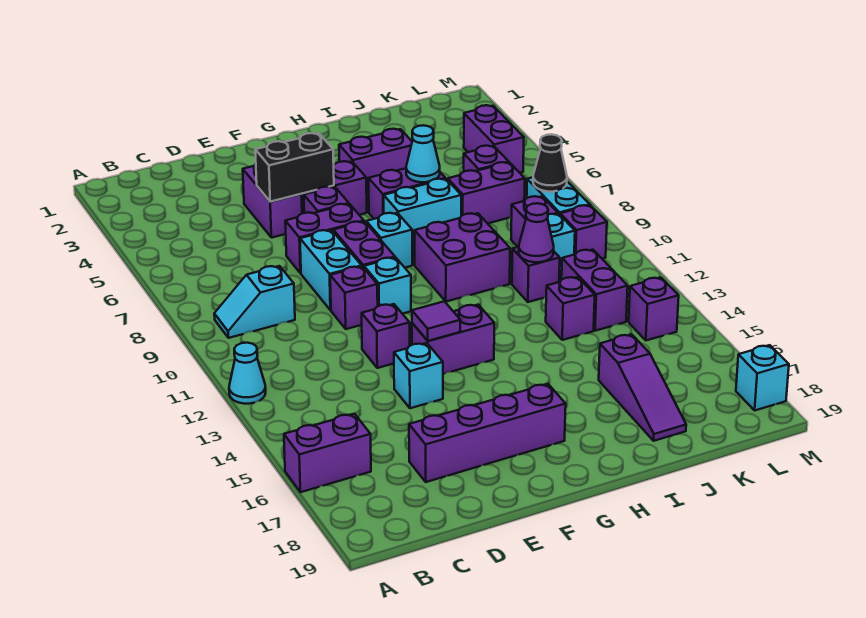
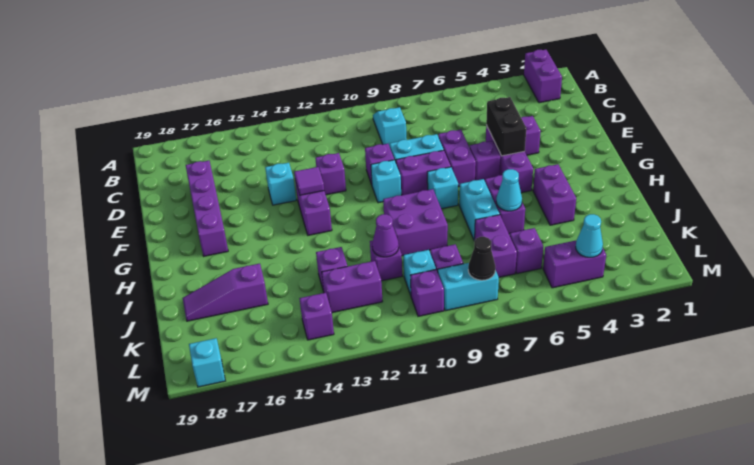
cyan cone A12 level 1 -> cyan cone L4 level 2
purple brick A16:B16 level 1 -> purple brick A2:B2 level 1

